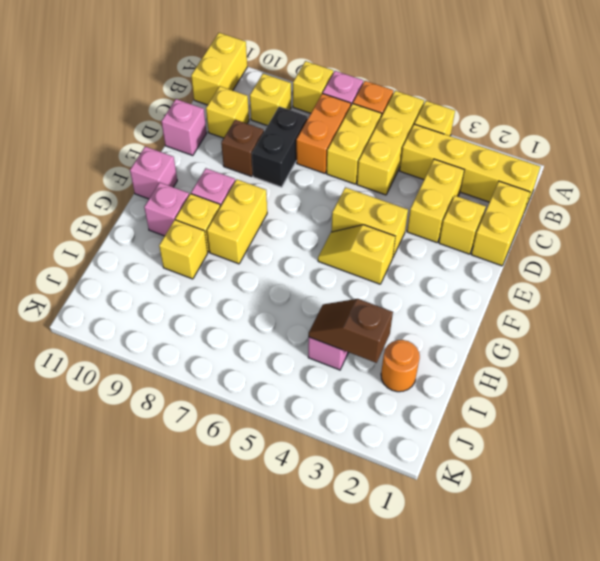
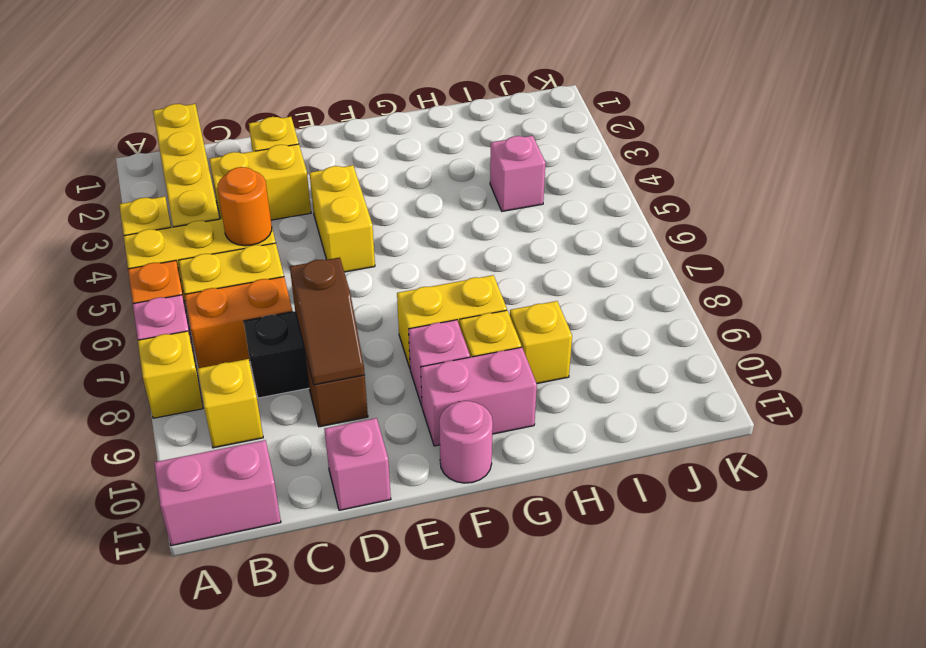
yellow brick A11:B11 level 1 -> pink brick A11:B11 level 1
yellow brick C1:D1 level 1 -> none
yellow brick C10 level 1 -> none
yellow slope F4:F5 level 1 top 4 -> none
pink brick F11 level 1 -> pink round brick F11 level 1
pink brick G10 level 1 -> pink brick F10:G10 level 1
orange round brick I2 level 1 -> orange round brick C5 level 2
brown slope I3:I4 level 2 top 3 -> brown slope D8:D9 level 2 top 8

